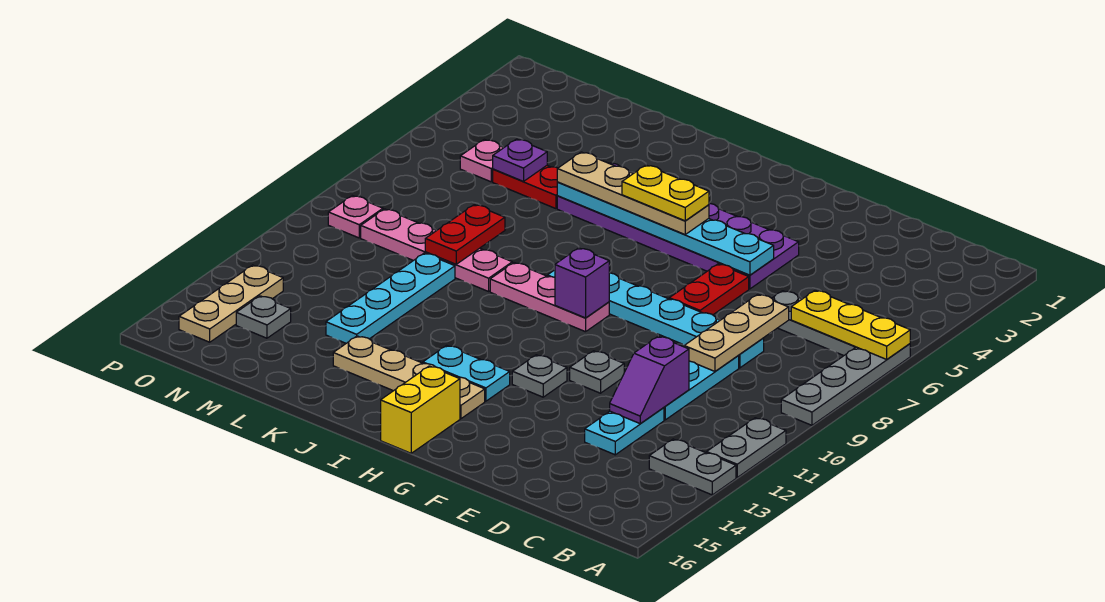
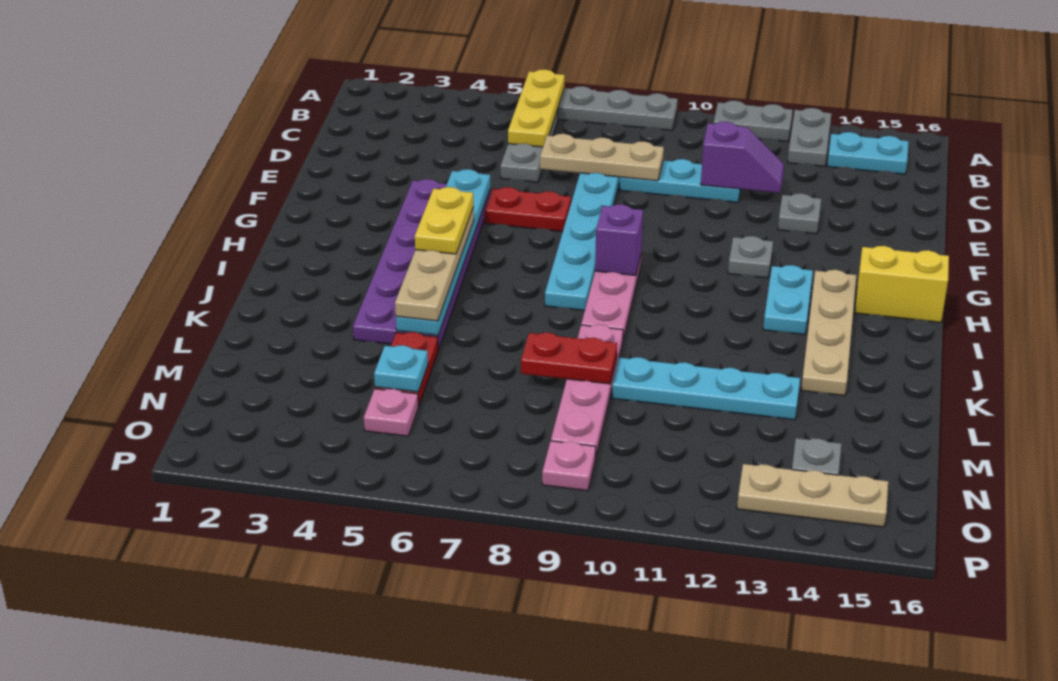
cyan plate D12:D13 level 1 -> cyan plate B14:B15 level 1
grey plate F11 level 1 -> grey plate E13 level 1
purple plate M5 level 2 -> cyan plate M5 level 2

